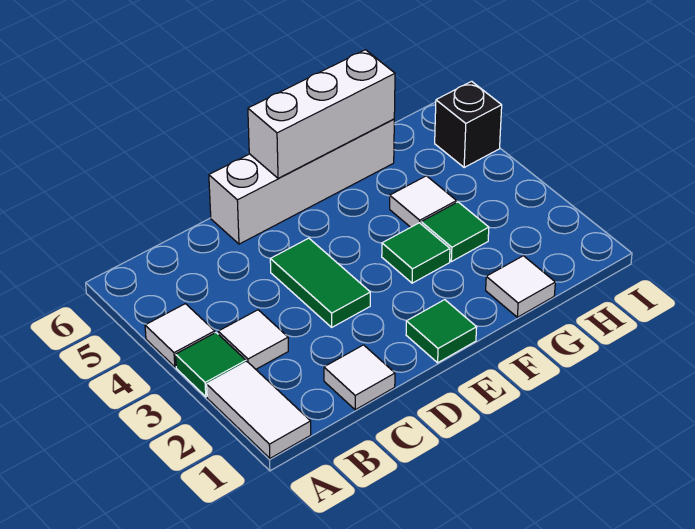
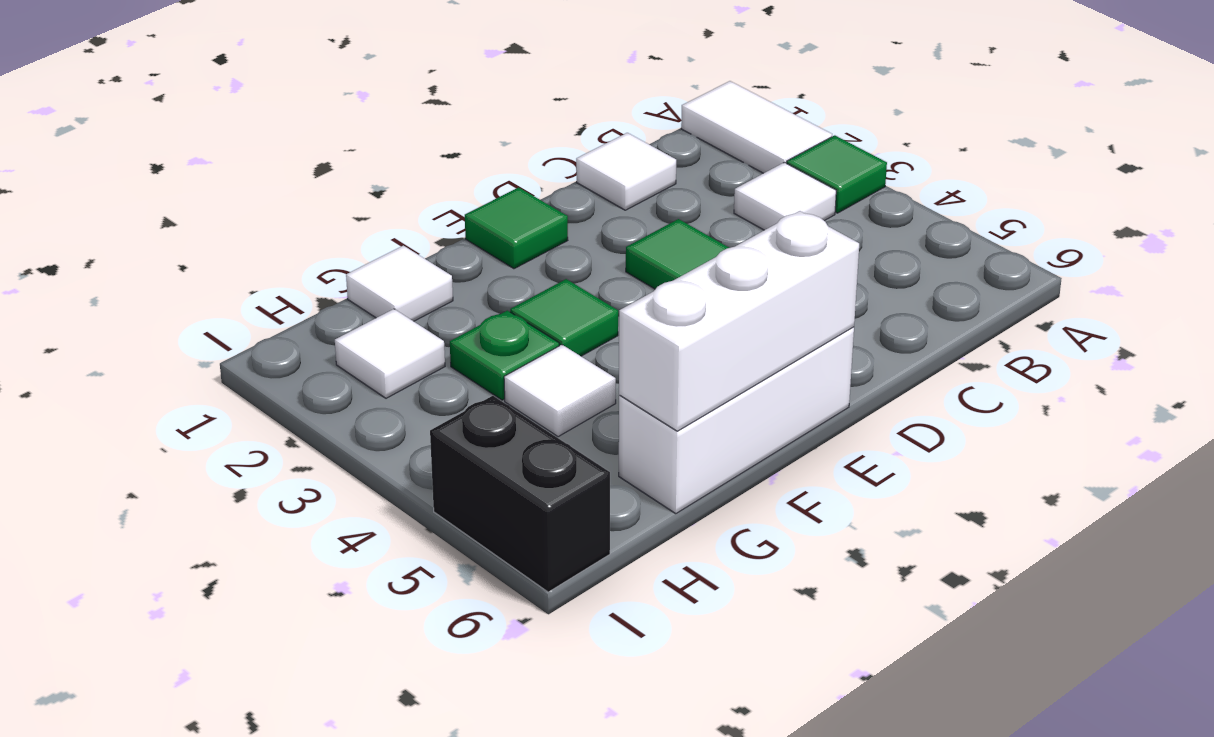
white tile A4 level 1 -> white tile H2 level 1
white brick D6:G6 level 1 -> white brick E6:G6 level 1
green tile G3 level 1 -> green plate G3 level 1
black brick I5 level 1 -> black brick I5:I6 level 1

